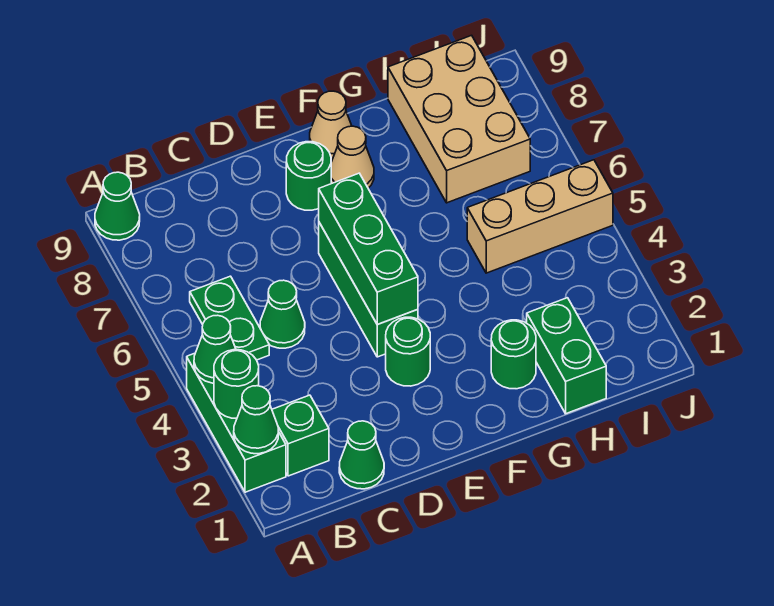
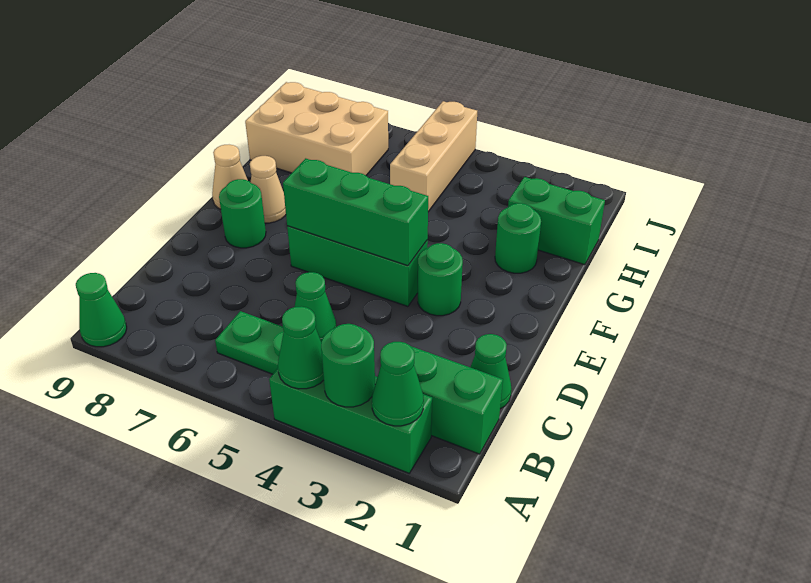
green brick B2 level 1 -> green brick B1:B2 level 1

